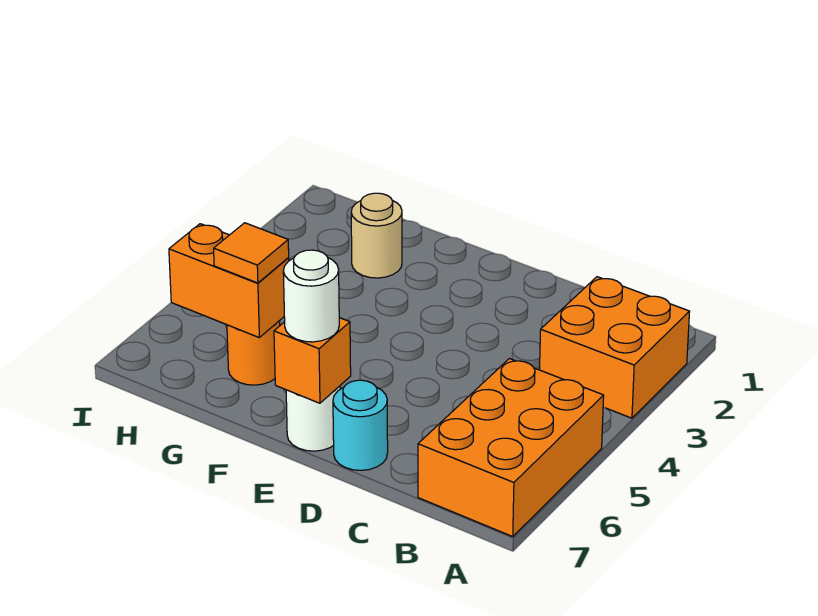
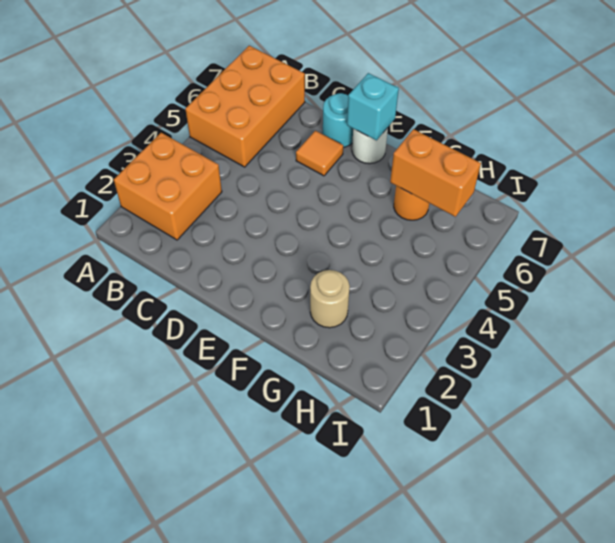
orange brick E7 level 2 -> cyan brick E7 level 2
white round brick E7 level 3 -> none
orange tile G6 level 3 -> orange tile D6 level 1

